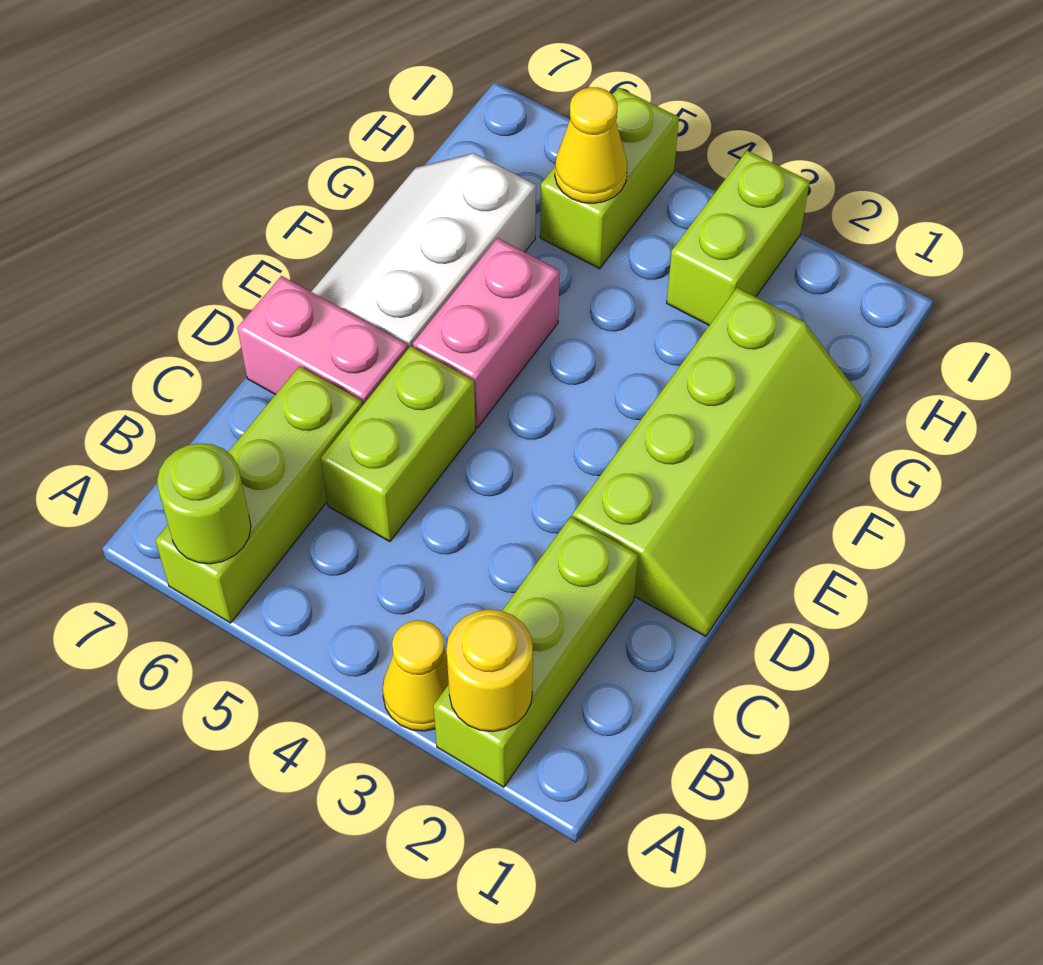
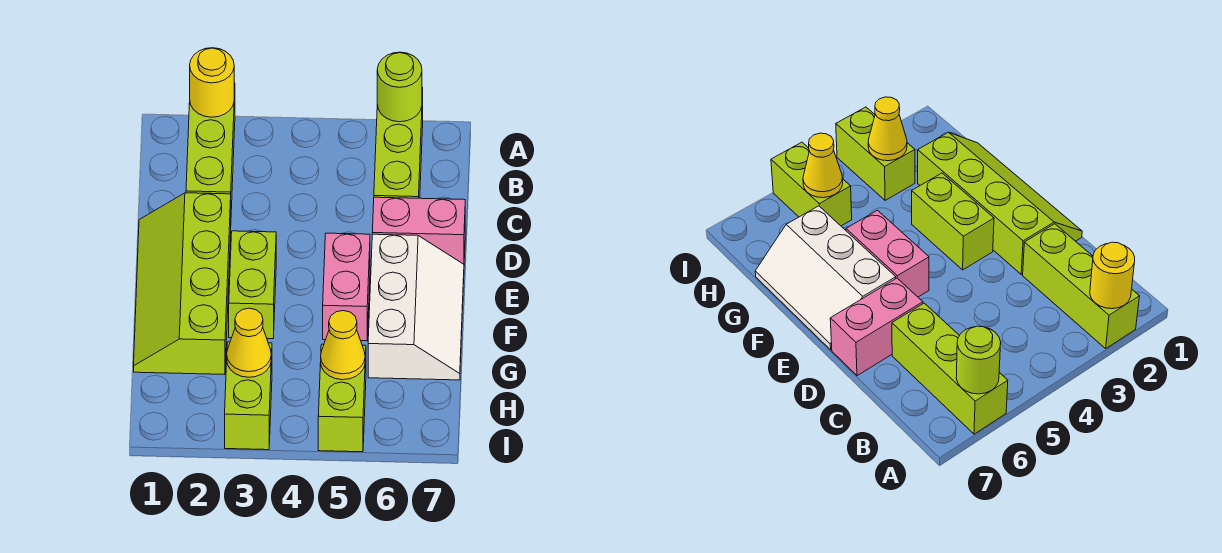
yellow cone A3 level 1 -> yellow cone H3 level 2
lime brick C5:D5 level 1 -> lime brick E3:F3 level 1

